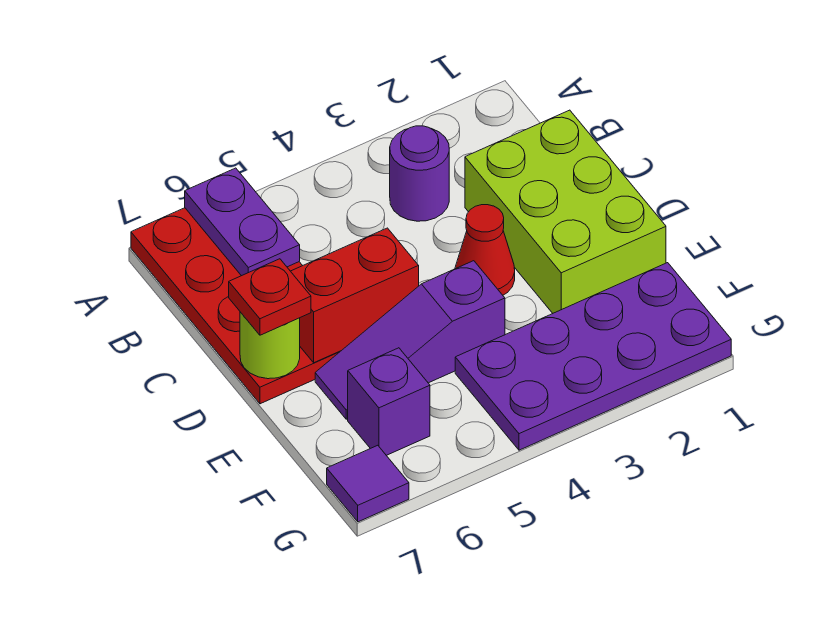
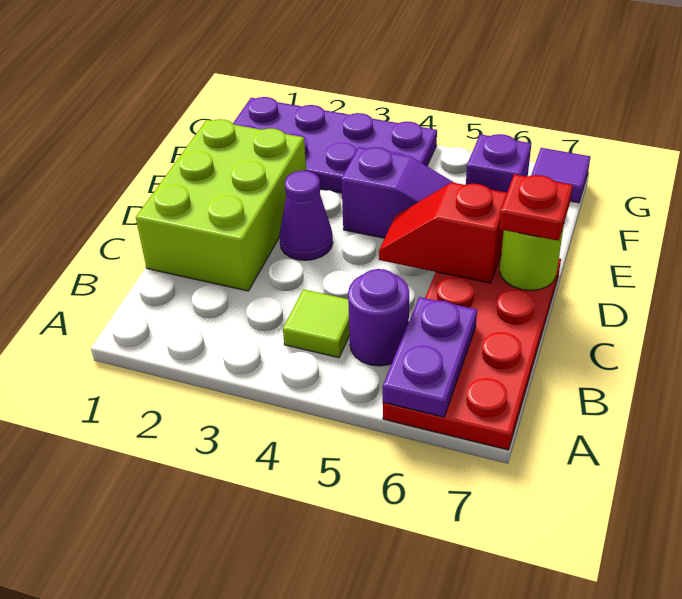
purple round brick B3 level 1 -> purple round brick B5 level 1
none -> lime tile B4 level 1
red cone D3 level 1 -> purple cone D3 level 1
red brick D5:D6 level 2 -> red slope D5:D6 level 2 top 6

